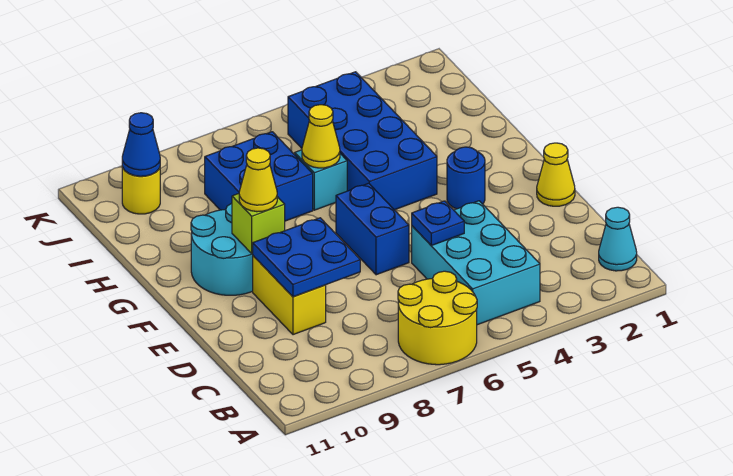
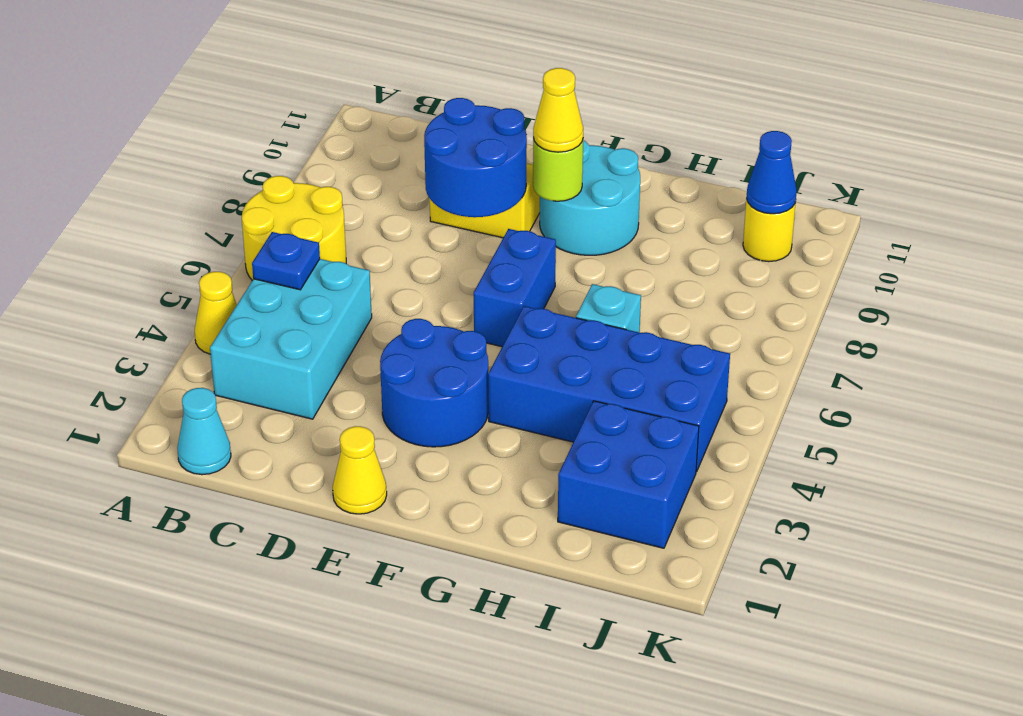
cyan brick B4:D5 level 1 -> cyan brick B3:C5 level 1
blue plate D5 level 2 -> blue plate B5 level 2
blue plate D8:E9 level 2 -> blue round brick D8:E9 level 2
blue brick E6:F6 level 1 -> blue brick F6:F7 level 1
blue round brick F3 level 1 -> blue round brick E3:F4 level 1
lime brick F9 level 2 -> lime round brick F9 level 2
yellow cone H6 level 2 -> yellow cone A4 level 1
blue brick H7:I8 level 1 -> blue brick I2:J3 level 1

